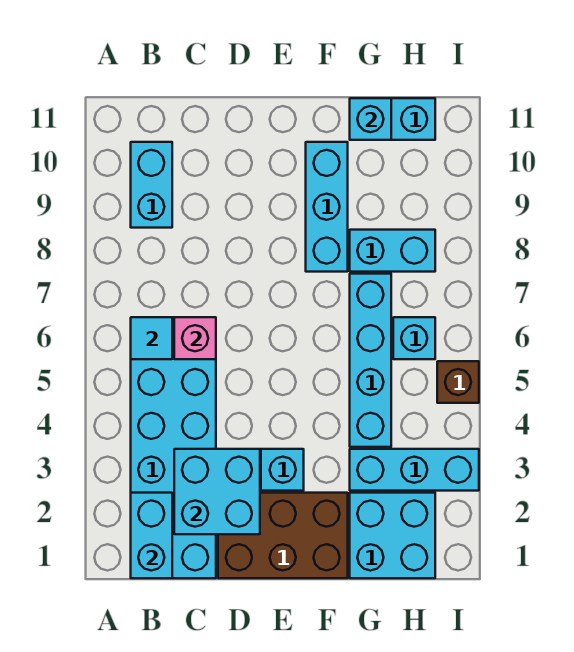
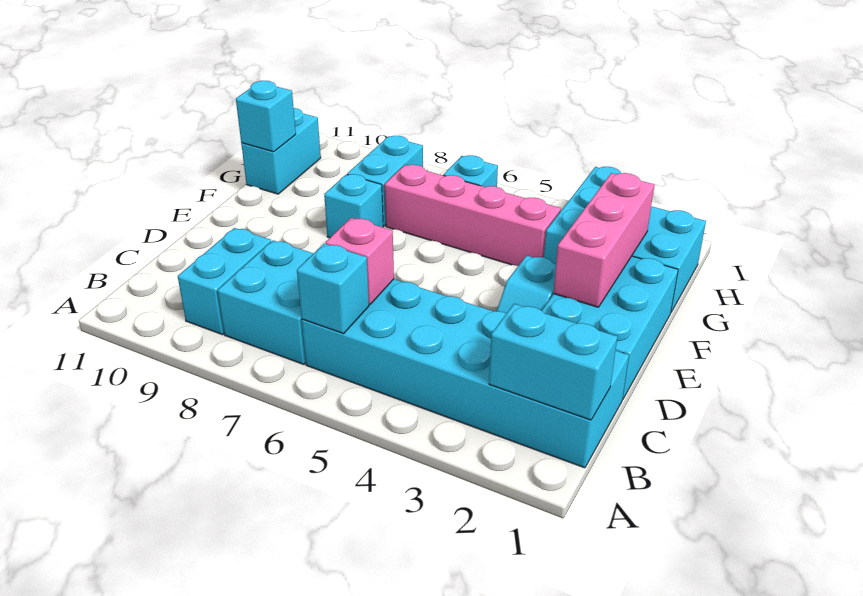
cyan tile B6 level 2 -> cyan brick B6 level 2
cyan brick B9:B10 level 1 -> cyan brick B9:C9 level 1
cyan brick C2:D3 level 2 -> cyan brick B7:C8 level 1
brown brick D1:F2 level 1 -> cyan brick D1:F2 level 1
none -> pink brick E2:G2 level 2
cyan brick F8:F10 level 1 -> cyan brick F8 level 1
cyan brick G4:G7 level 1 -> pink brick G4:G7 level 1
brown brick I5 level 1 -> none

